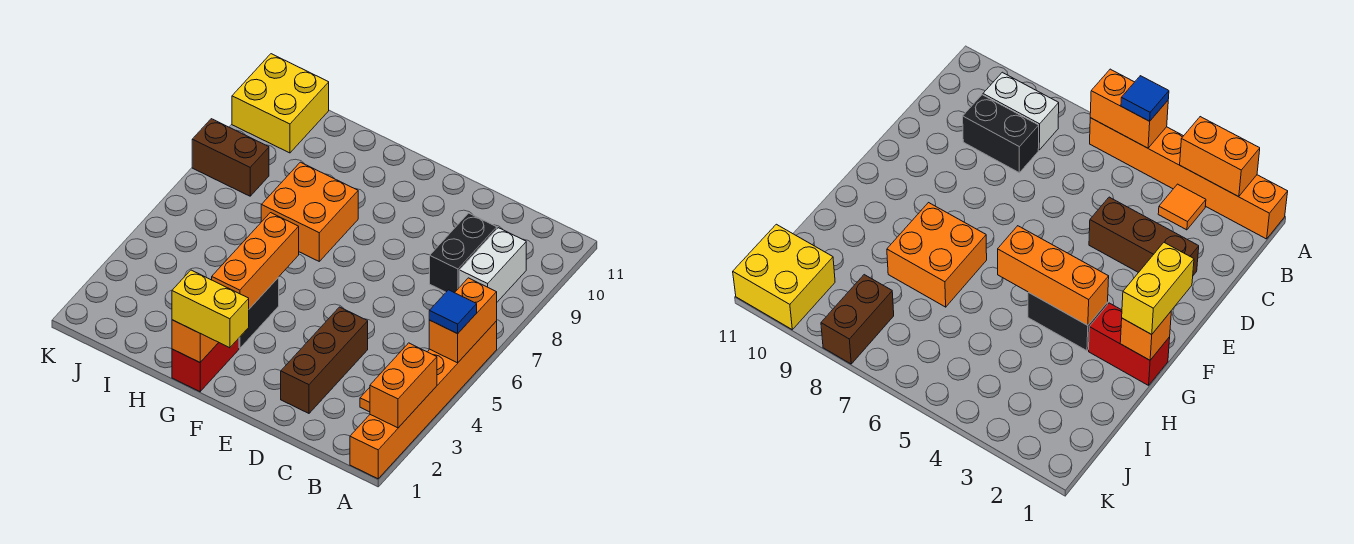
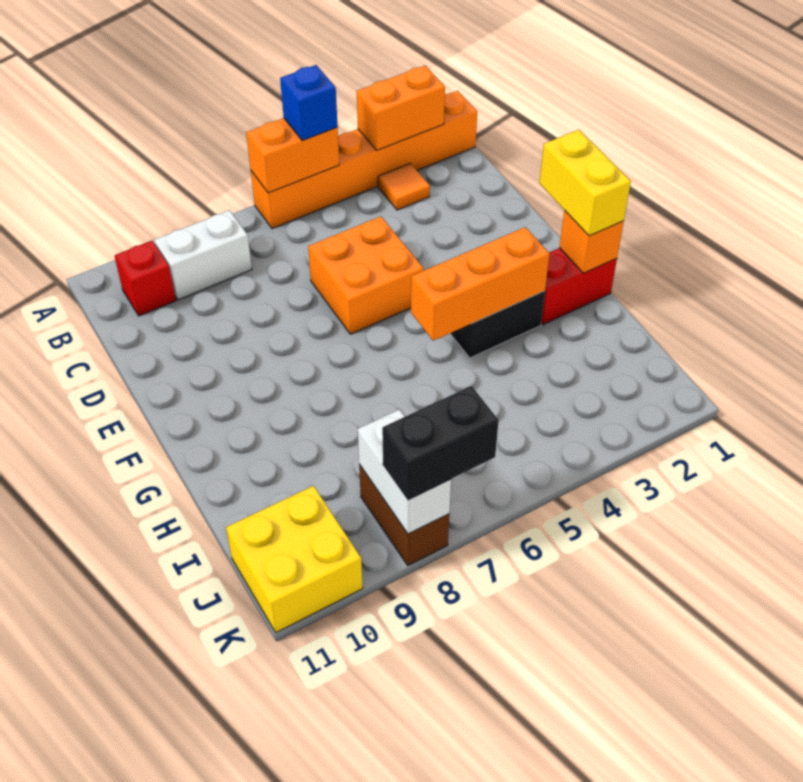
blue tile A5 level 3 -> blue brick A5 level 3
none -> red brick B10 level 1
black brick C8:C9 level 1 -> black brick K7:K8 level 3
brown brick D2:D4 level 1 -> none
orange brick G7:H8 level 1 -> orange brick D5:E6 level 1
none -> white brick J8:K8 level 2

